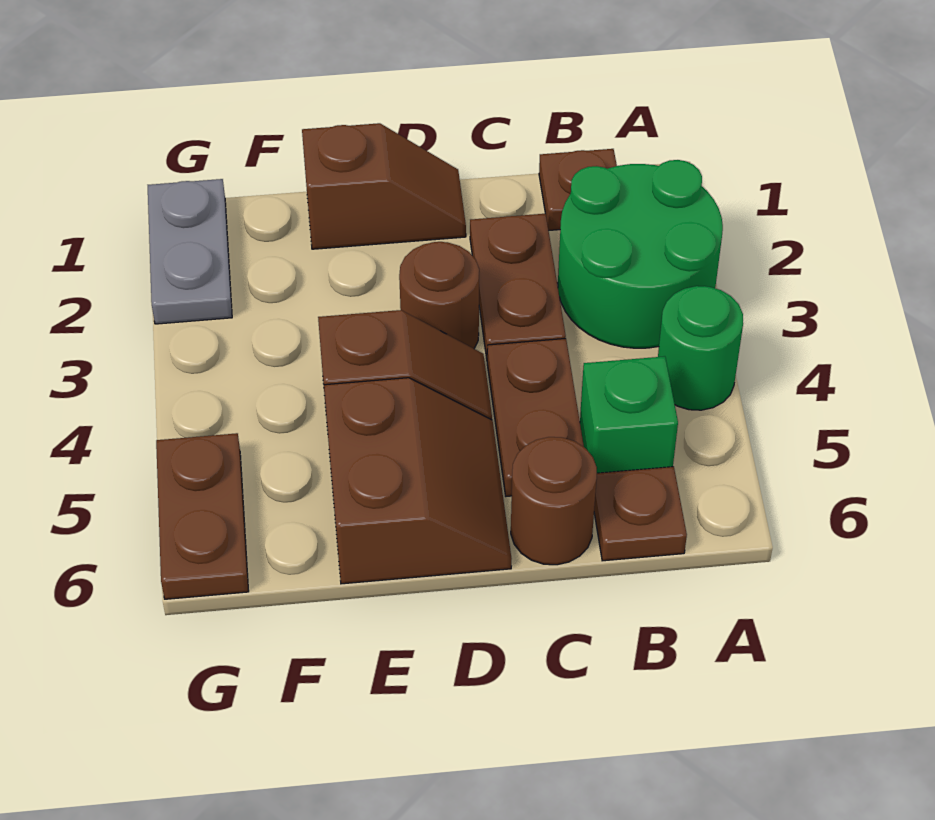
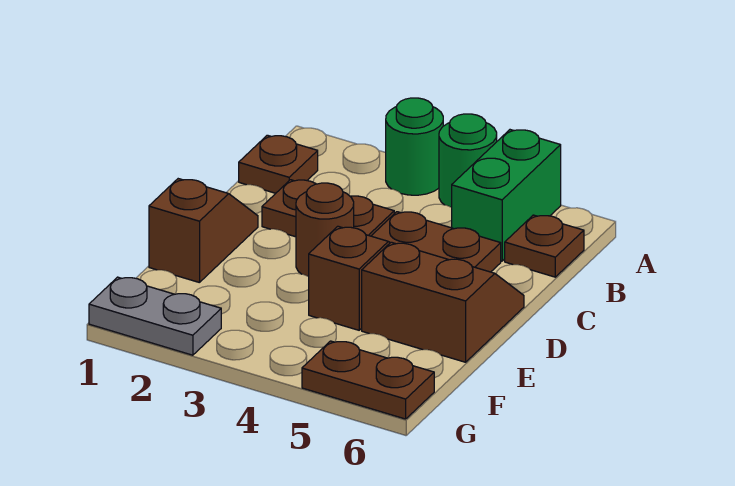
green round brick A2:B3 level 1 -> green round brick A3 level 1
green brick B5 level 1 -> green brick A5:B5 level 1
brown round brick C6 level 1 -> none

